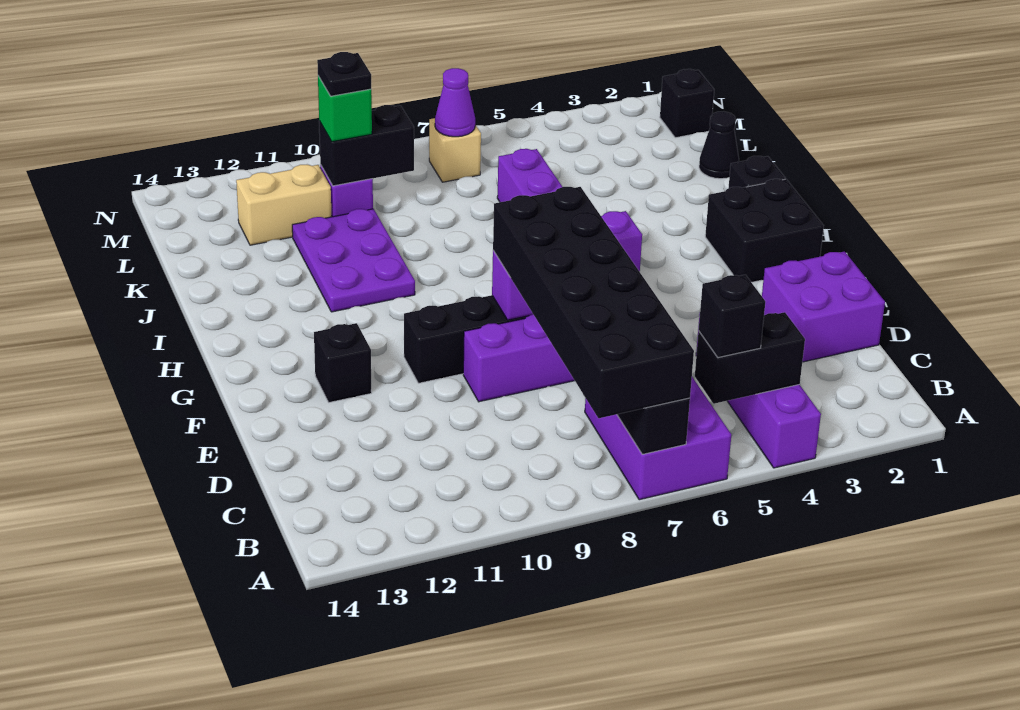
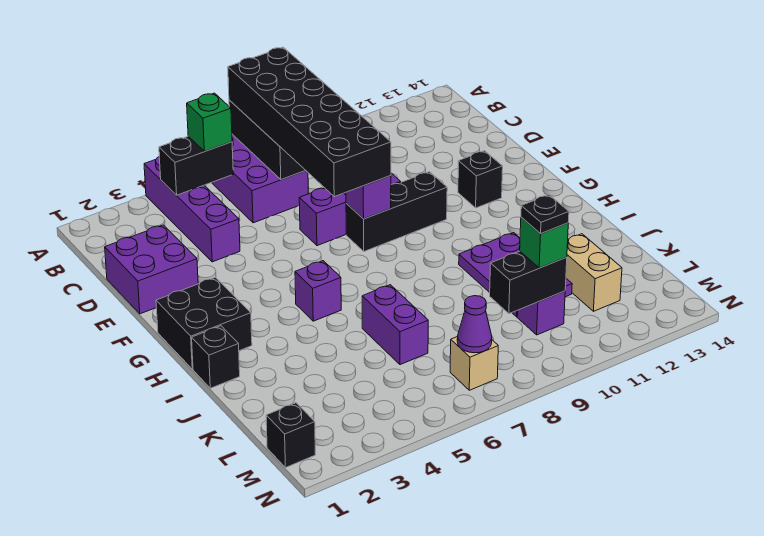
black brick B5 level 3 -> green brick B5 level 3
black cone K1 level 1 -> none
tan brick L11:L12 level 1 -> tan brick K12:L12 level 1

